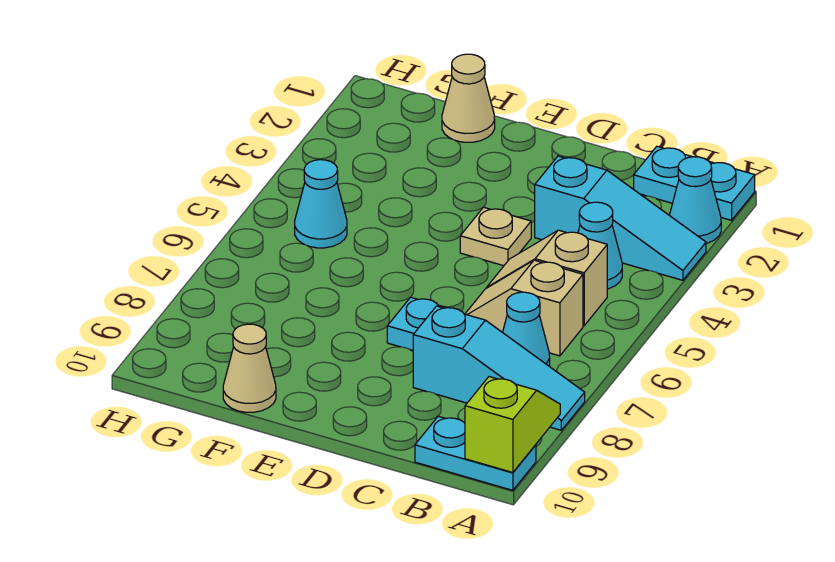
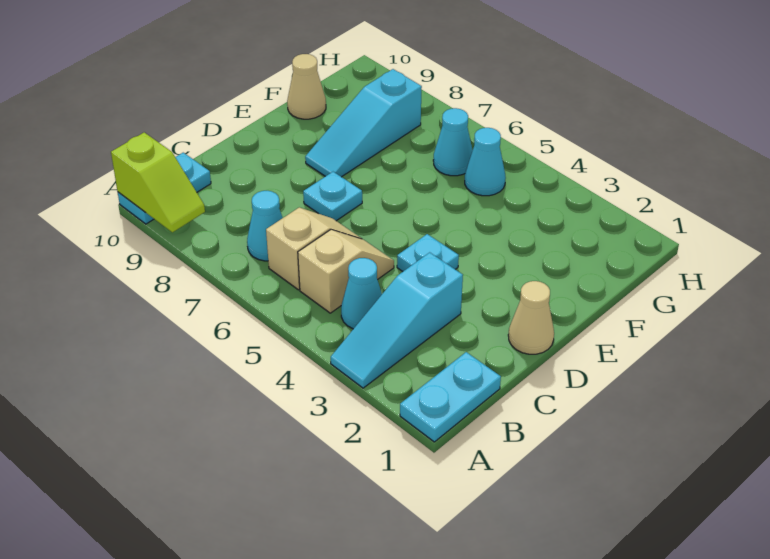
cyan cone A2 level 1 -> cyan cone G6 level 1
cyan slope A8:C8 level 1 top C -> cyan slope E8:G8 level 1 top G
tan plate D4 level 1 -> cyan plate D4 level 1
tan cone F1 level 1 -> tan cone D1 level 1

